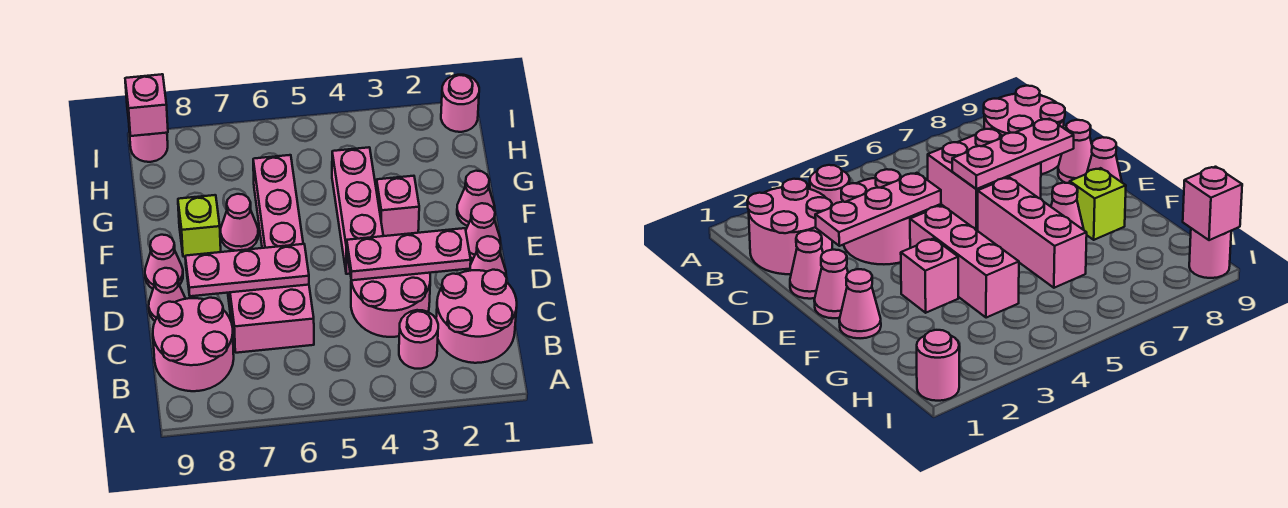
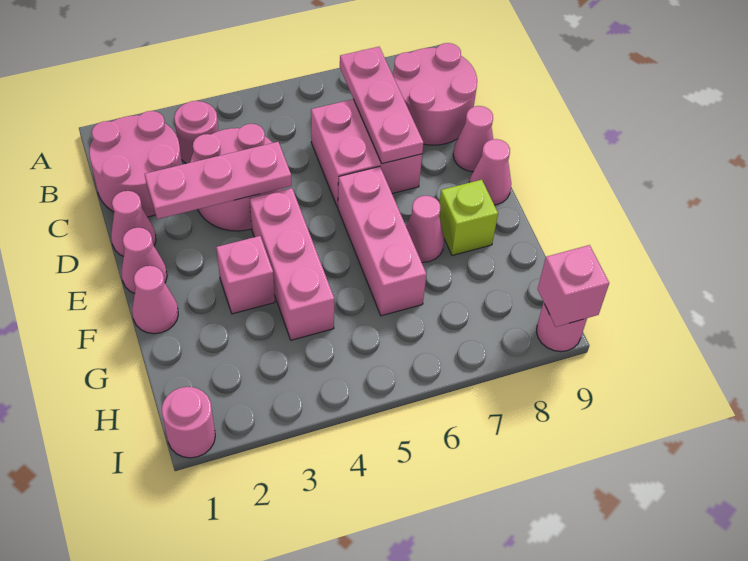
pink plate D6:D8 level 2 -> pink plate B7:D7 level 2

